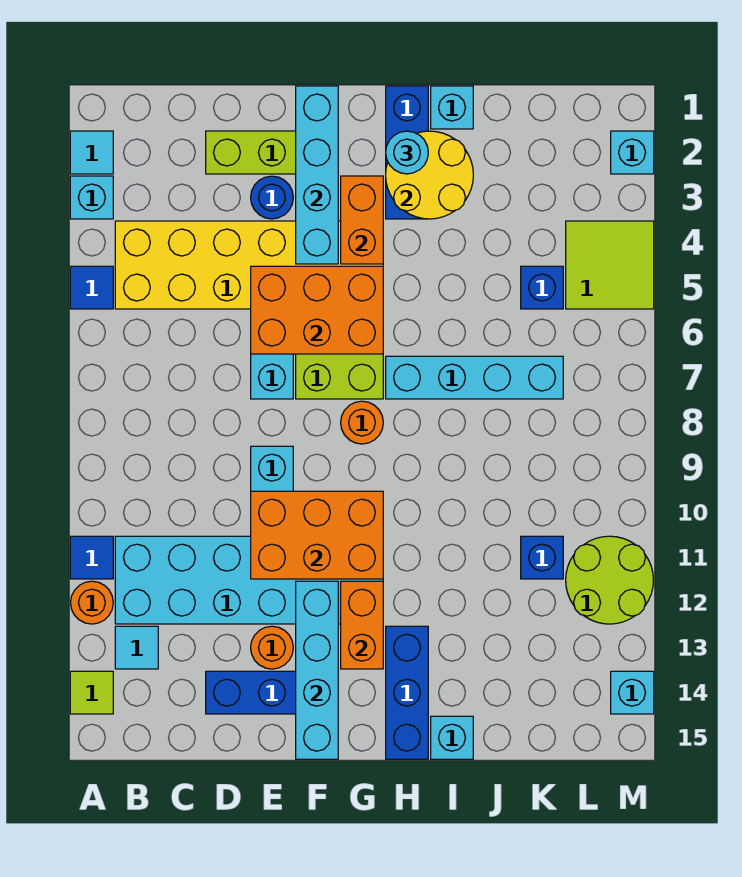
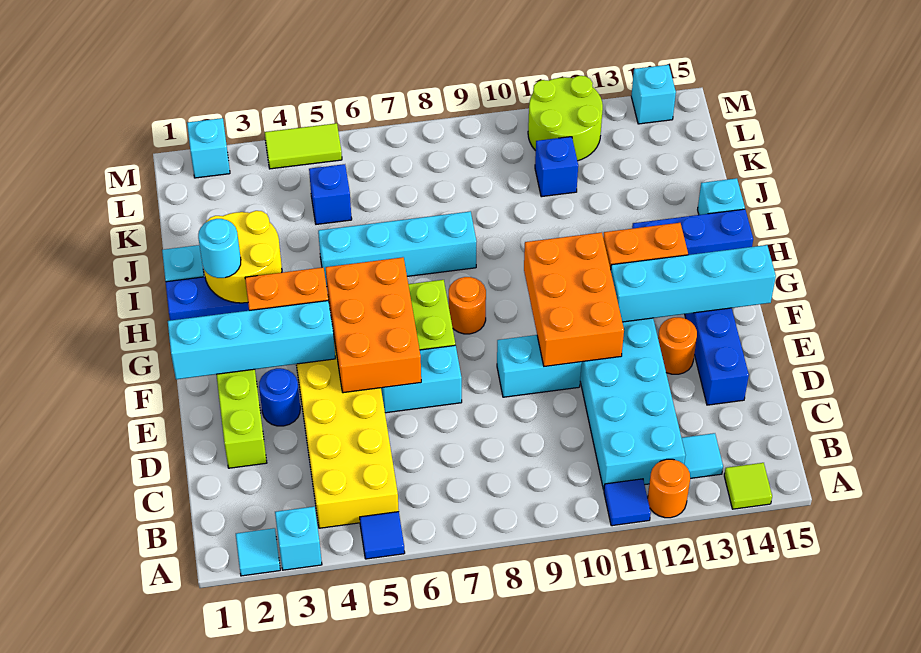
cyan brick H7:K7 level 1 -> cyan brick I5:I8 level 1
lime tile L4:M5 level 1 -> lime tile M4:M5 level 1

